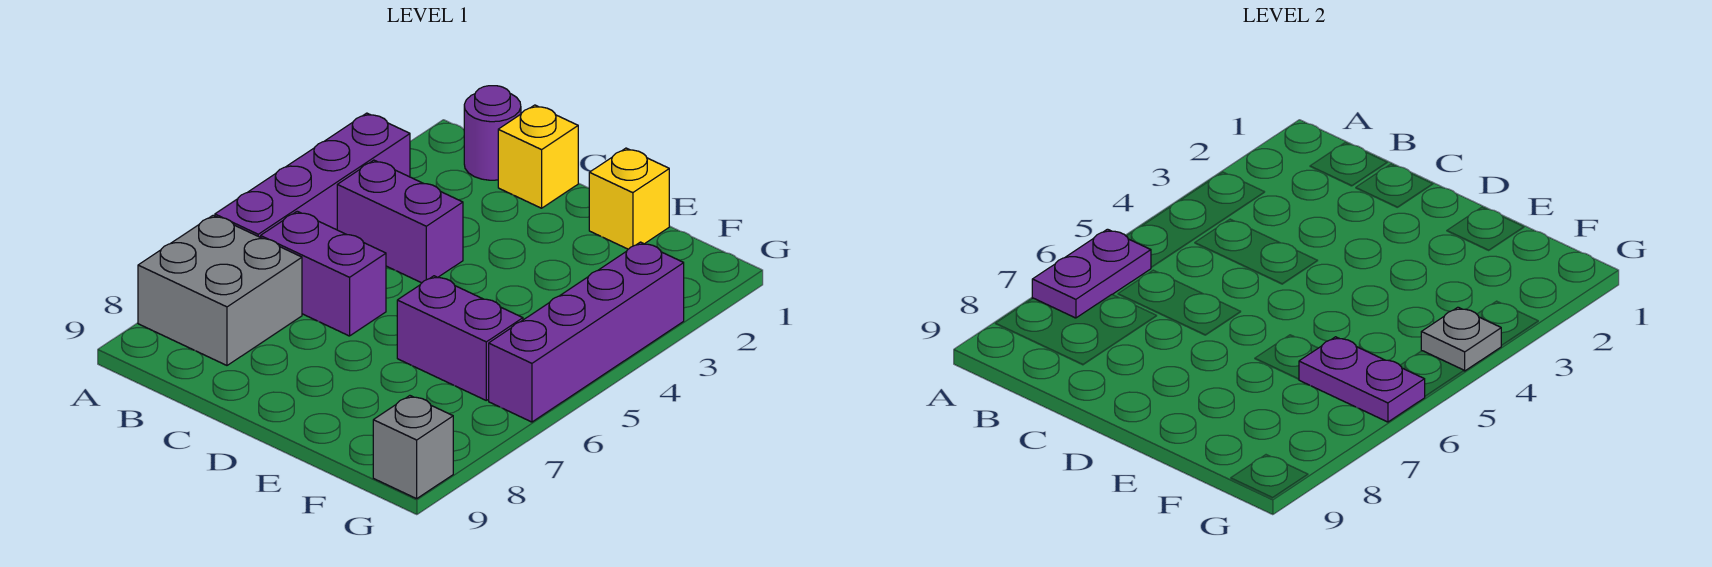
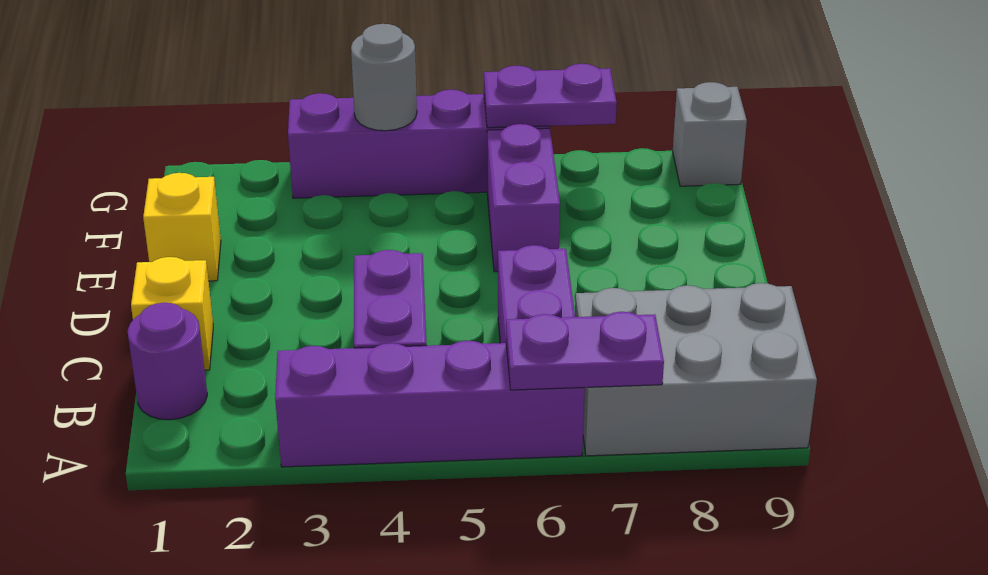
grey brick A7:B8 level 1 -> grey brick A7:B9 level 1
purple plate F6:G6 level 2 -> purple plate G6:G7 level 2
grey plate G4 level 2 -> grey round brick G4 level 2

